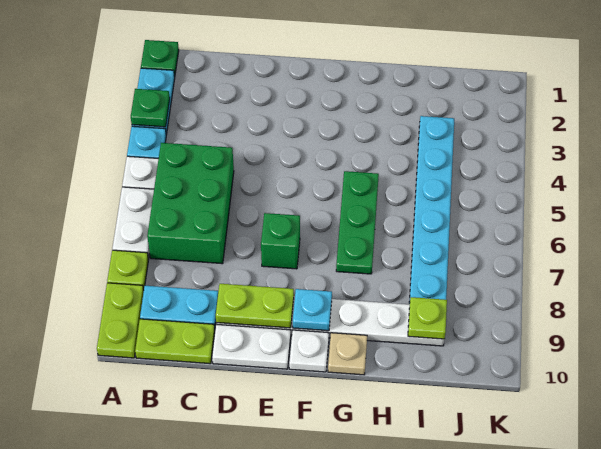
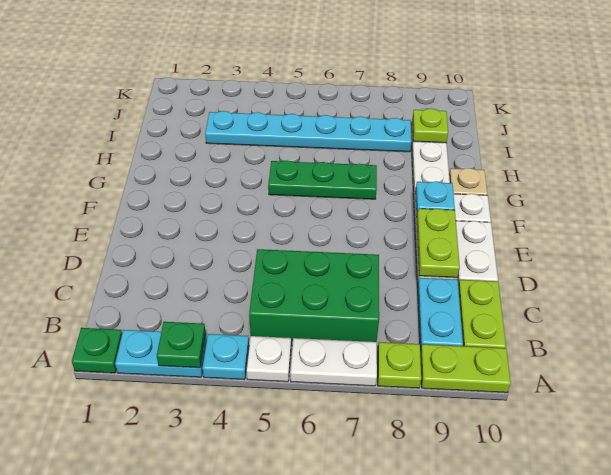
green brick E7 level 1 -> none

